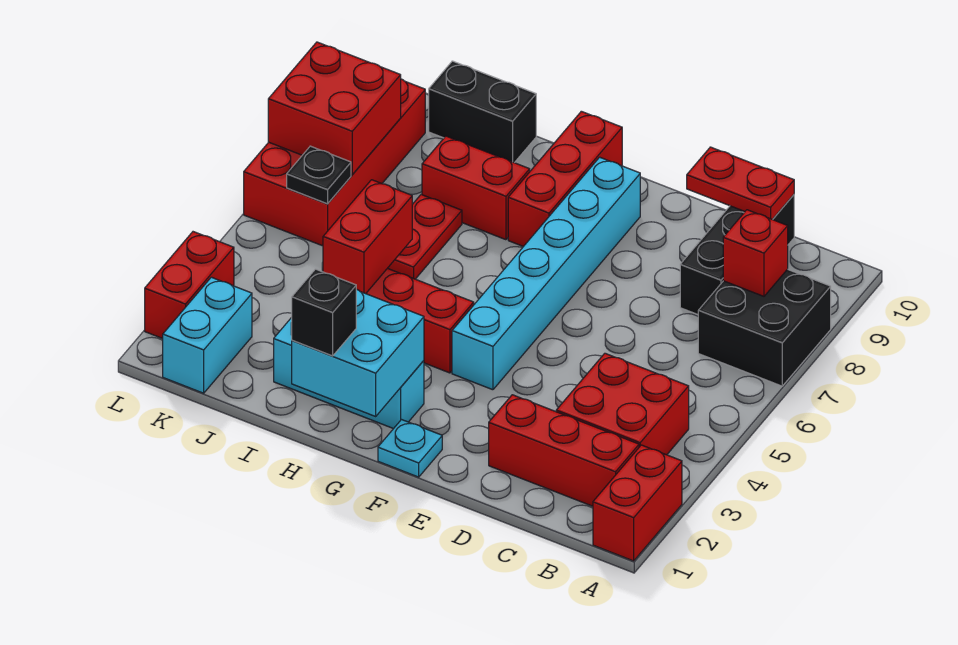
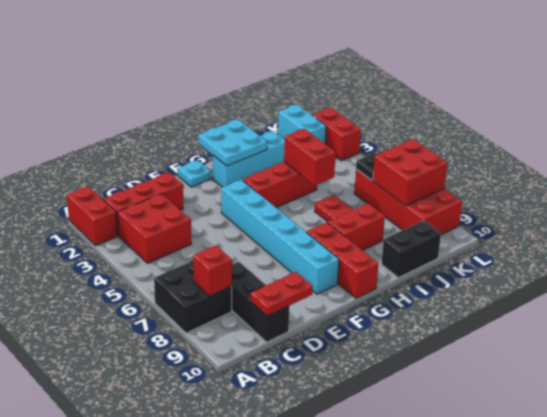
cyan brick G1:H2 level 2 -> cyan plate G1:H2 level 2
black brick H1 level 3 -> none

